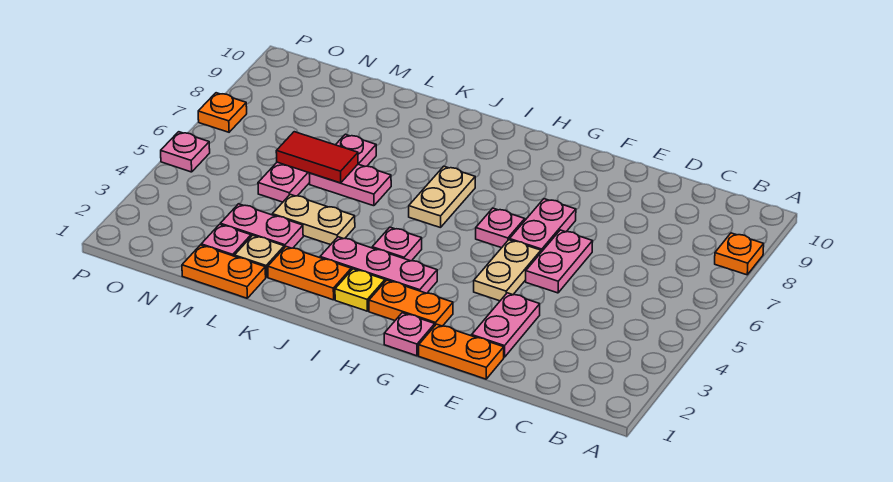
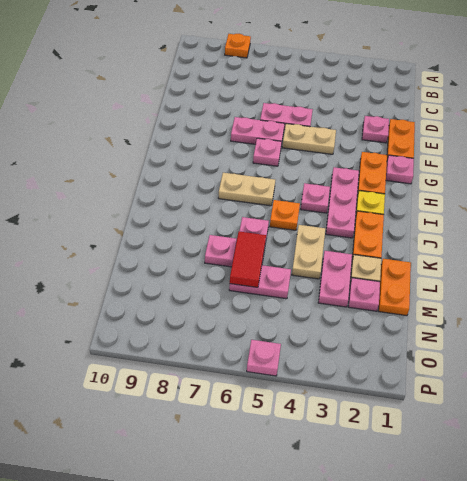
pink plate E2:E3 level 1 -> pink plate E2 level 1
orange plate P7 level 1 -> orange plate J5 level 1

